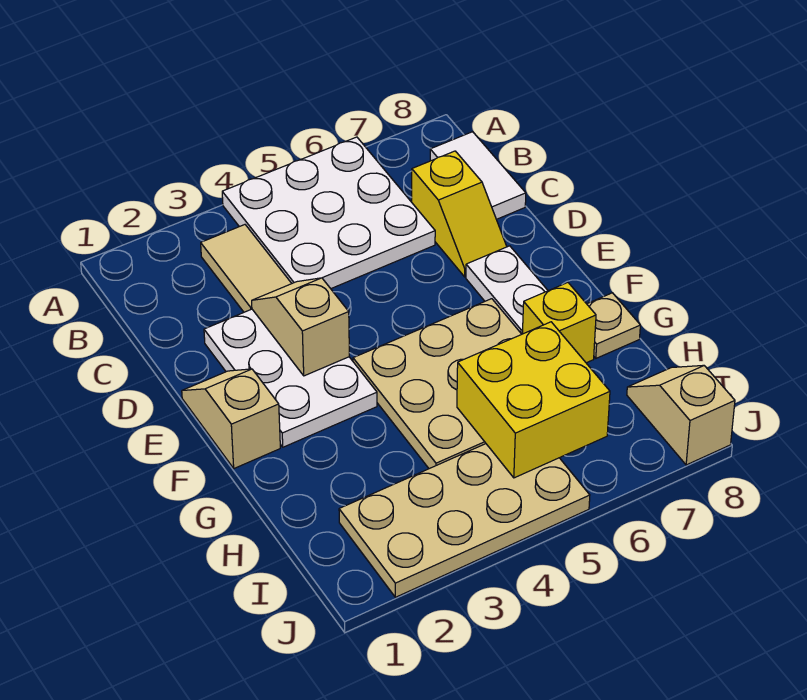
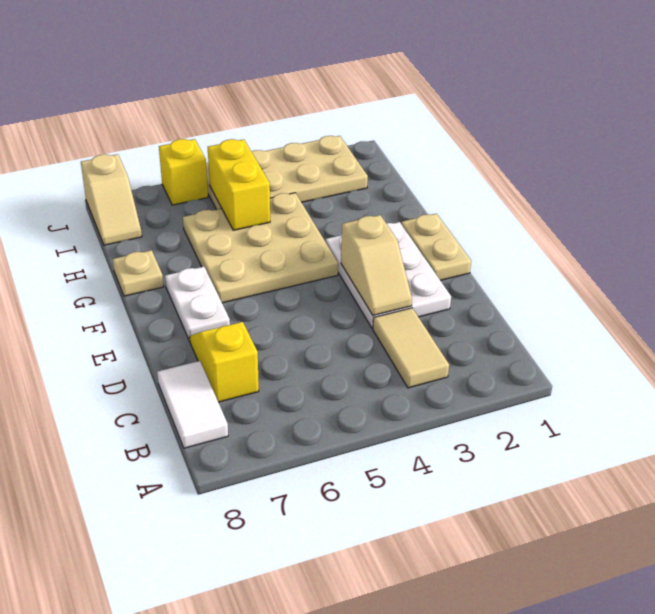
white plate A4:C6 level 1 -> none
tan slope E1:F1 level 1 top F -> tan plate E1:F1 level 1
yellow brick G7 level 1 -> yellow brick J6 level 1
yellow brick H5:I6 level 2 -> yellow brick H5:I5 level 2

